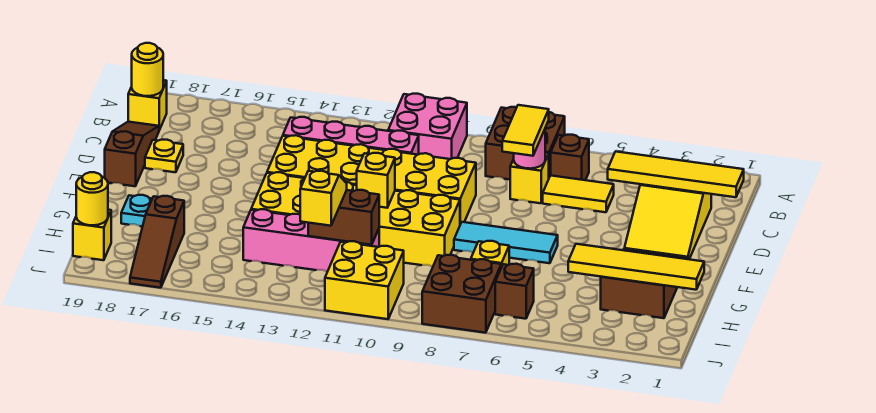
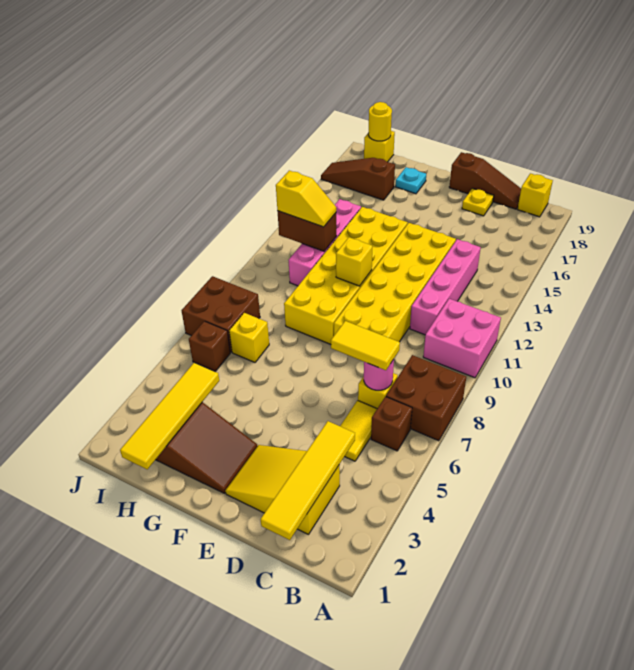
yellow round brick B19 level 2 -> none
cyan tile F6:F8 level 1 -> none
brown brick H11:H12 level 2 -> brown brick H12:I12 level 2
yellow brick I10:J11 level 1 -> none

